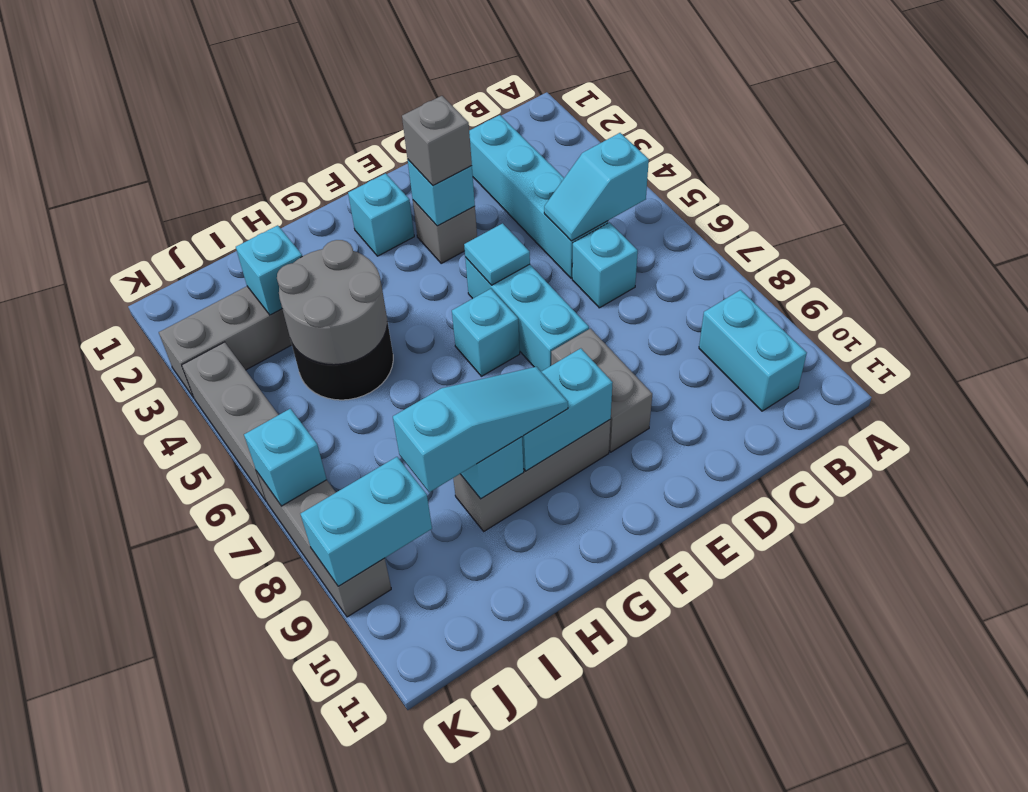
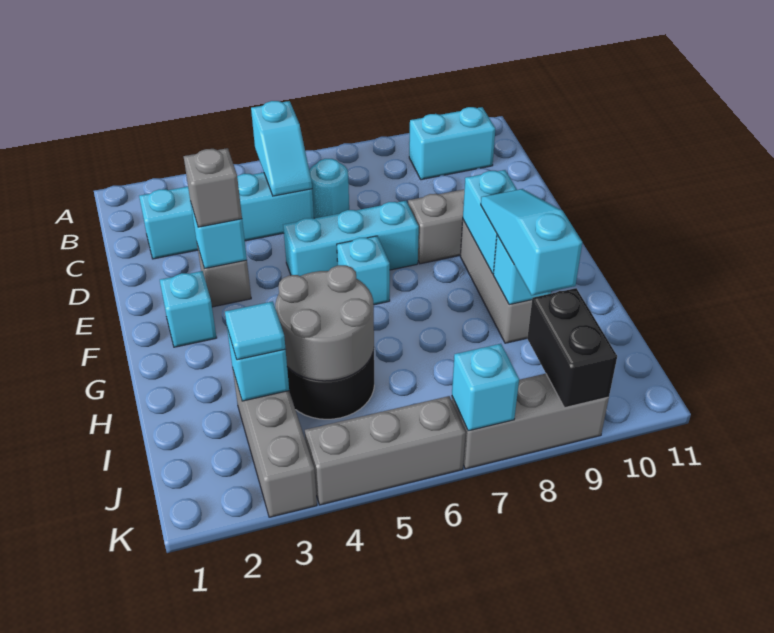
cyan brick C6 level 1 -> cyan round brick C6 level 1
cyan tile E5 level 2 -> cyan tile I3 level 3
cyan brick J9:K9 level 2 -> black brick J9:K9 level 2

